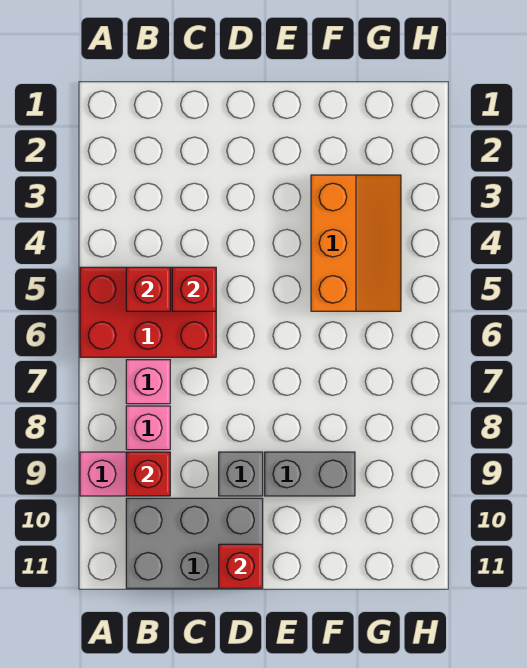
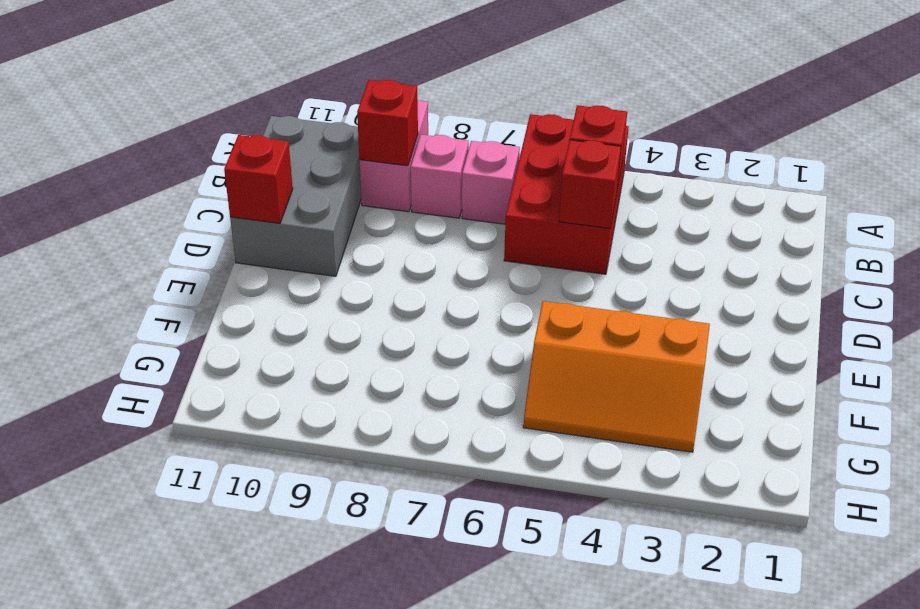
grey brick D9 level 1 -> none
grey brick E9:F9 level 1 -> none

